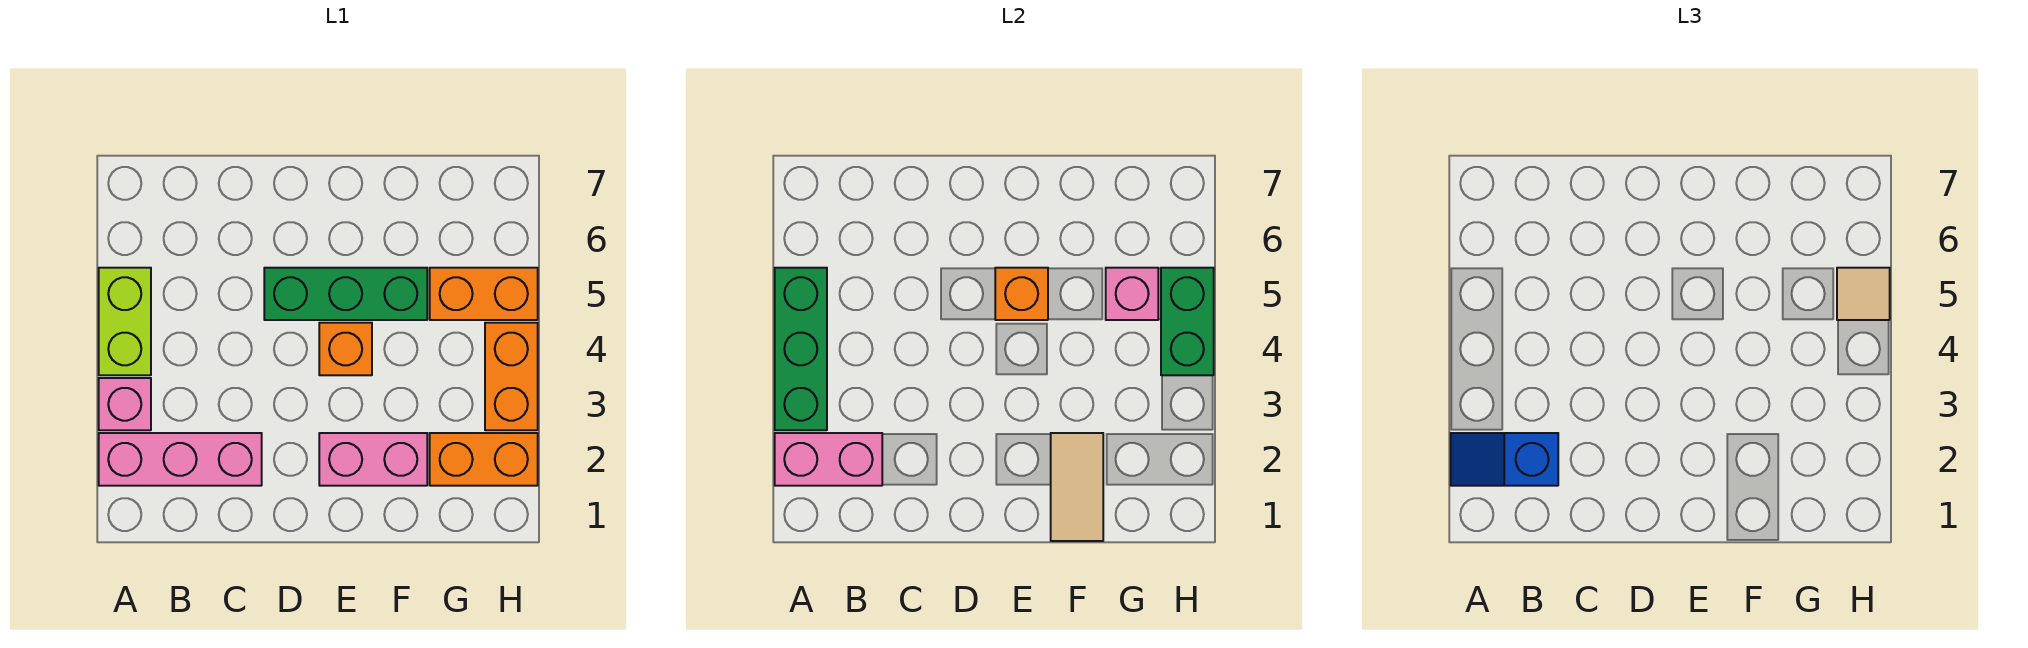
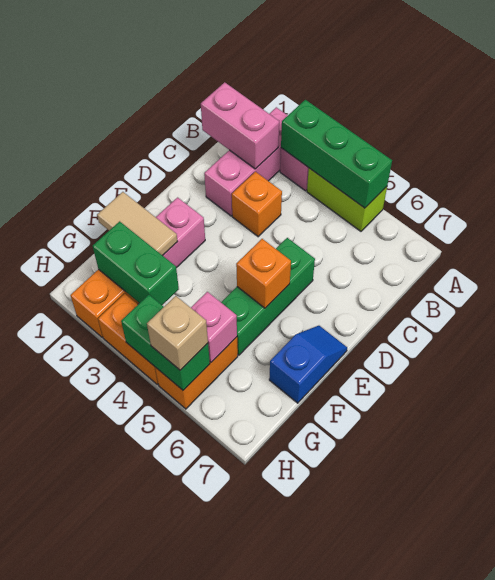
pink brick A2:B2 level 2 -> pink brick B1:B2 level 2
blue slope A2:B2 level 3 top B -> blue slope E7:F7 level 1 top F
orange brick E4 level 1 -> orange brick C3 level 1
none -> green brick G2:G3 level 2
tan tile H5 level 3 -> tan brick H5 level 3

